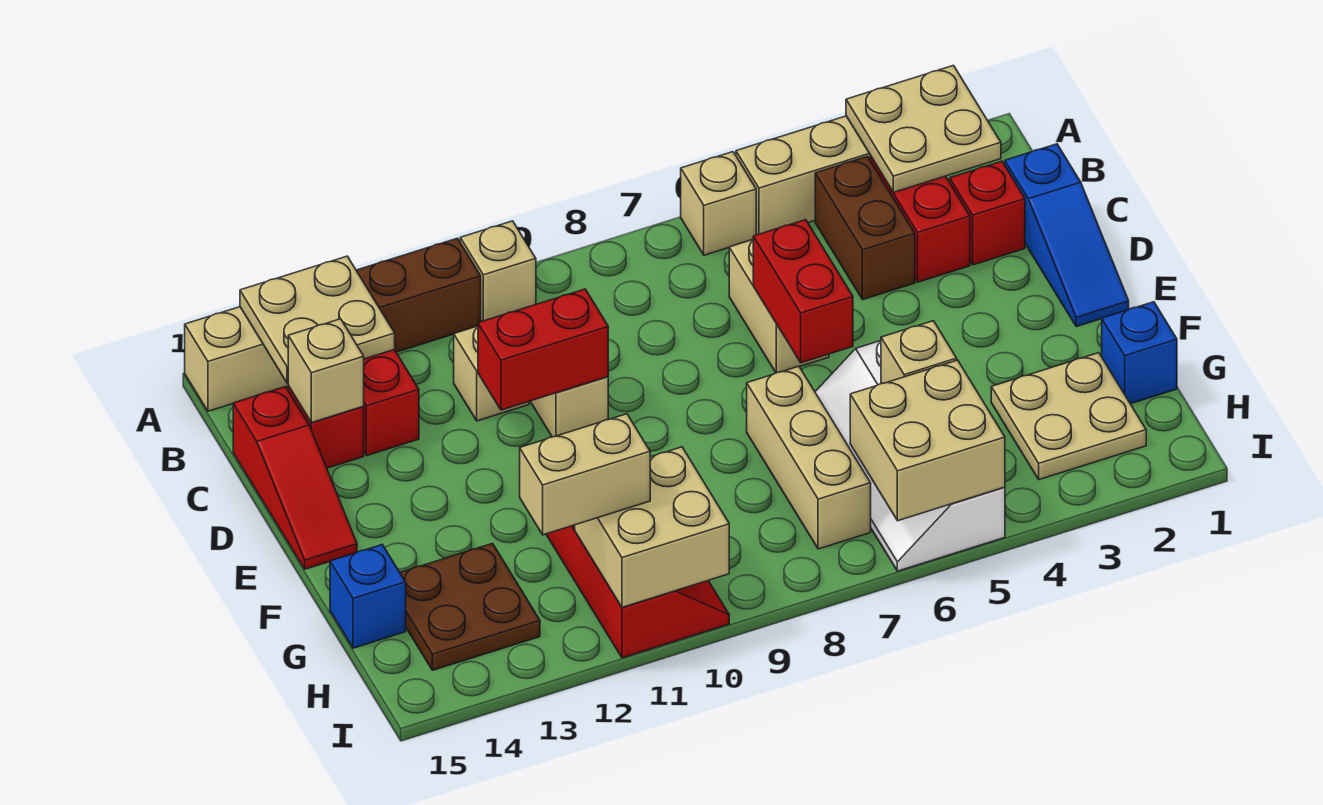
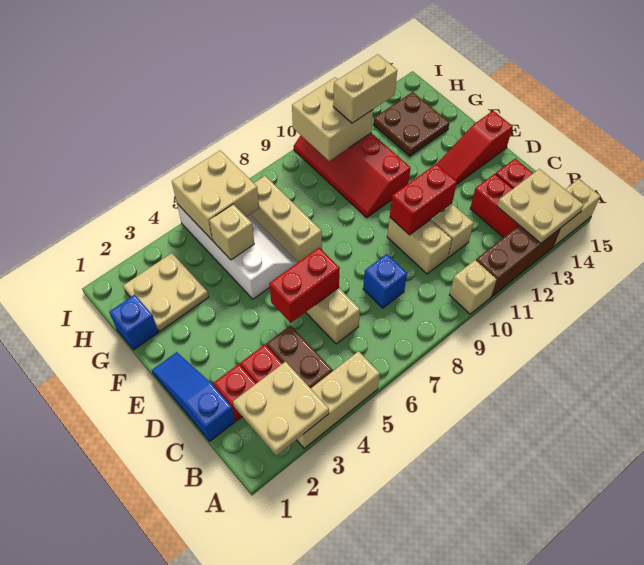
tan brick A6 level 1 -> none
tan brick C14 level 2 -> none
red slope C15:E15 level 1 top C -> red slope E13:E15 level 1 top 15
red brick D6:E6 level 2 -> red brick D5:D6 level 2
blue brick G15 level 1 -> blue brick C8 level 1

